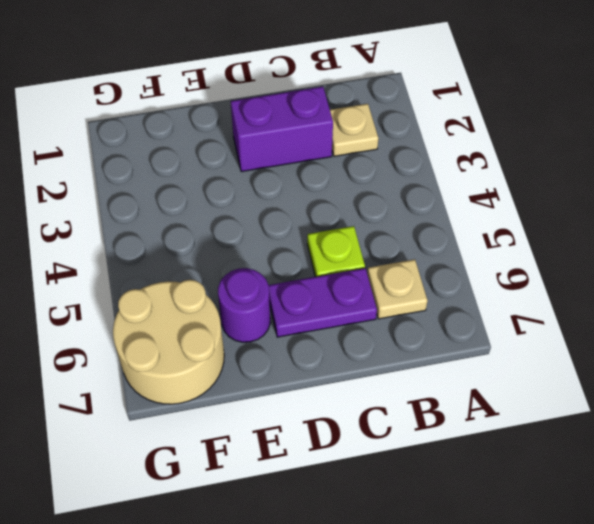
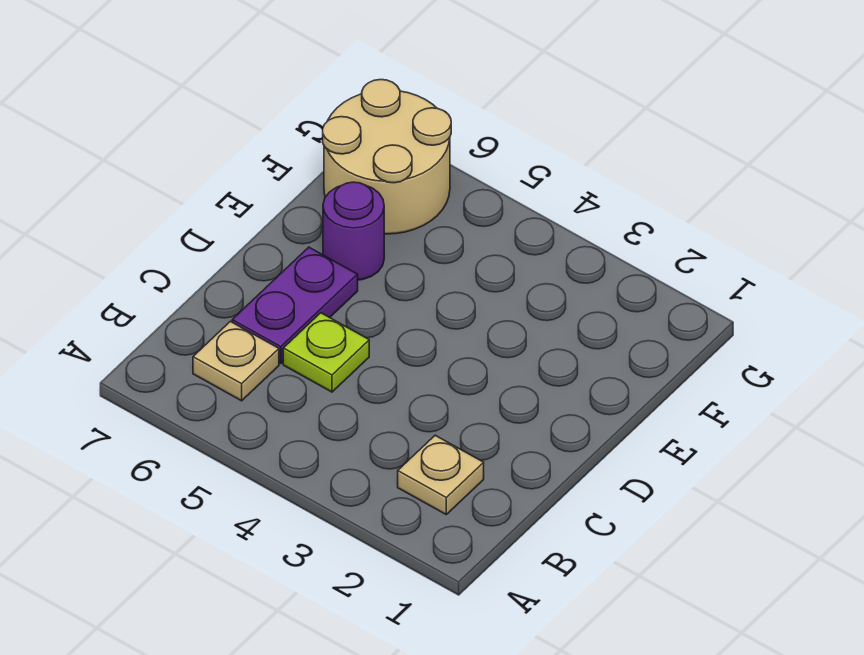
purple brick C2:D2 level 1 -> none

